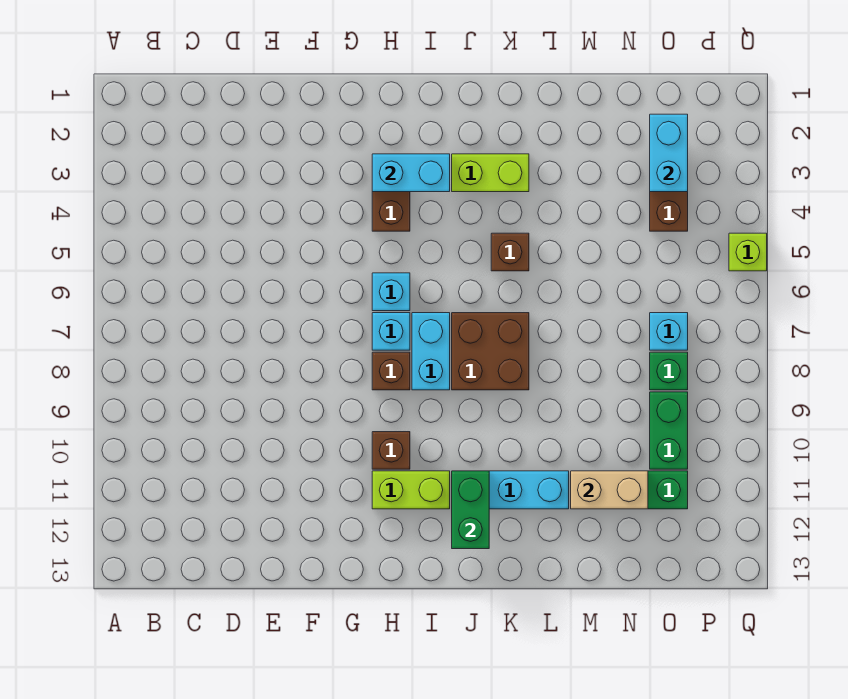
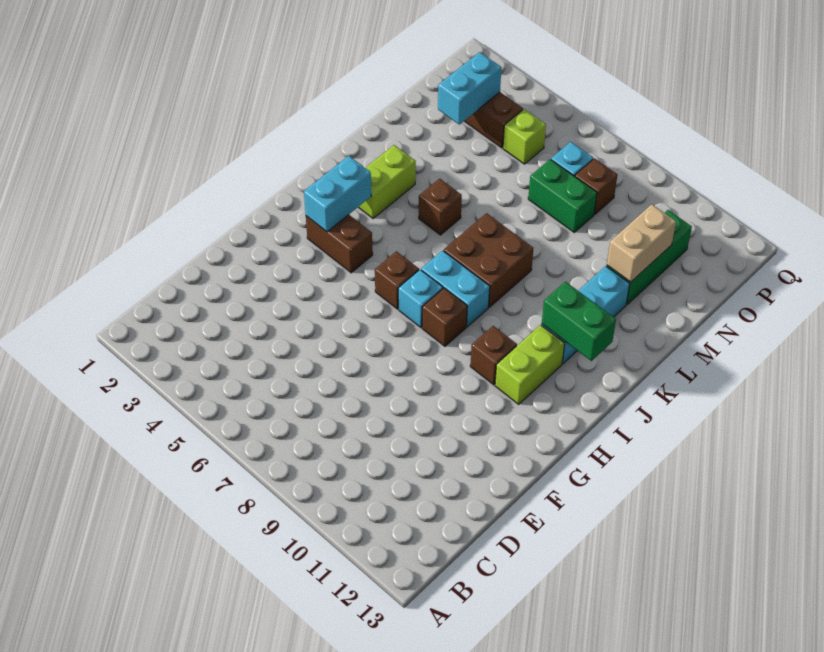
cyan brick H6 level 1 -> brown brick H6 level 1
cyan brick O2:O3 level 2 -> cyan brick N3:O3 level 2
green brick O8 level 1 -> brown brick O8 level 1
green brick O9:O10 level 1 -> green brick N7:N8 level 1
lime brick Q5 level 1 -> lime brick O5 level 1

